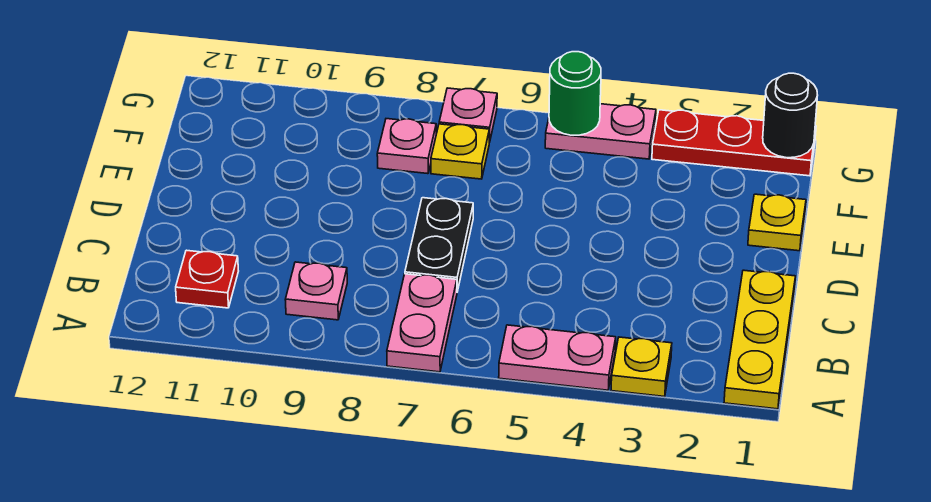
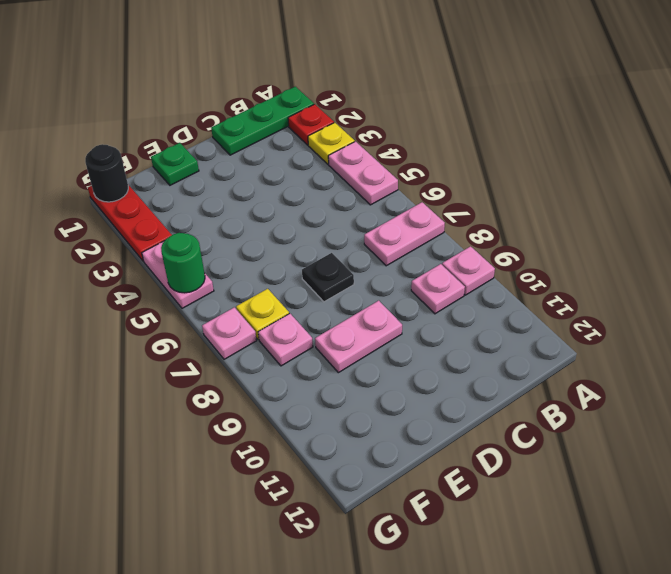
yellow plate A1:C1 level 1 -> green plate A1:C1 level 1
none -> pink plate A9 level 1
red plate B11 level 1 -> red plate A2 level 1
black plate C7:D7 level 1 -> black plate D7 level 1
none -> pink plate D9:E9 level 1
yellow plate E1 level 1 -> green plate E1 level 1

